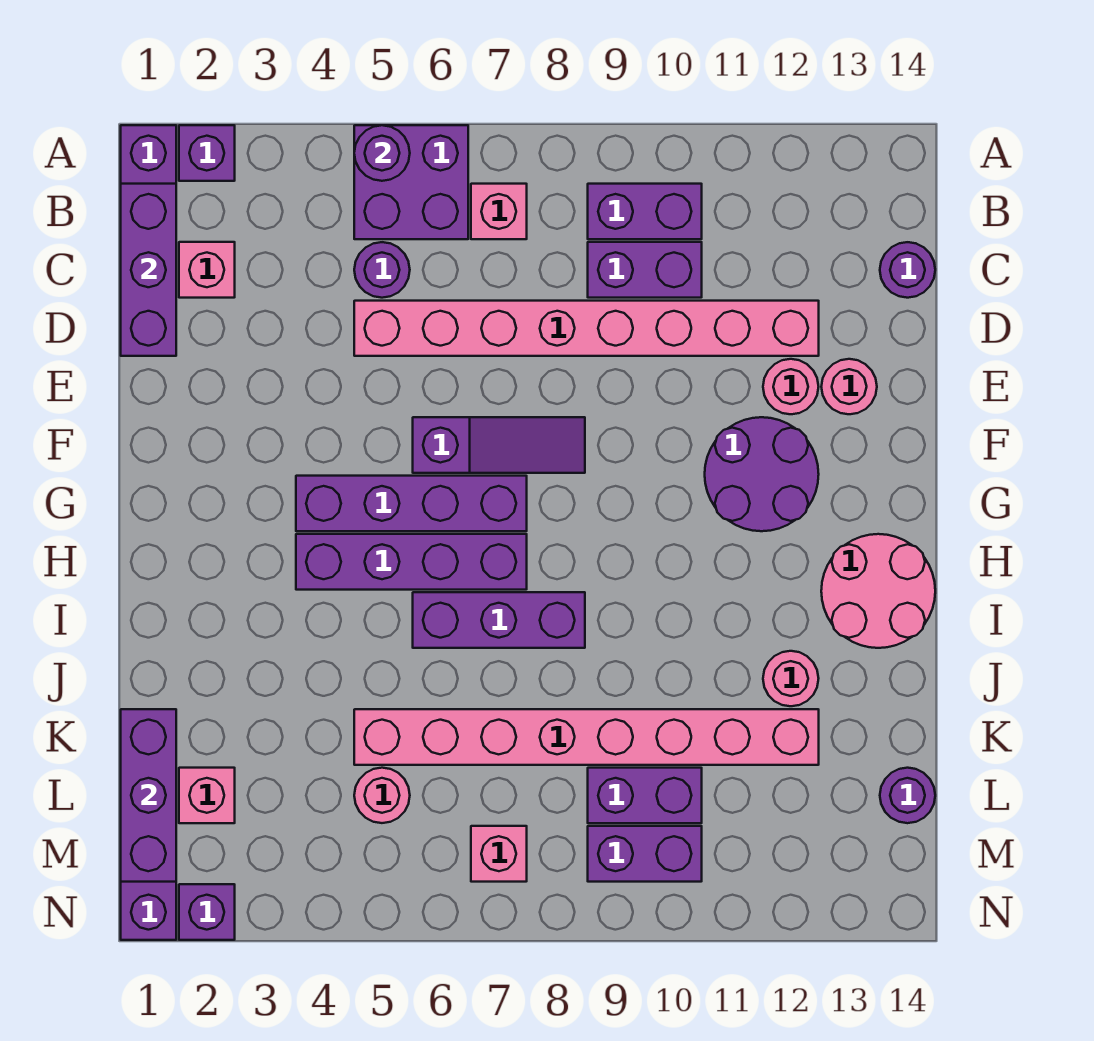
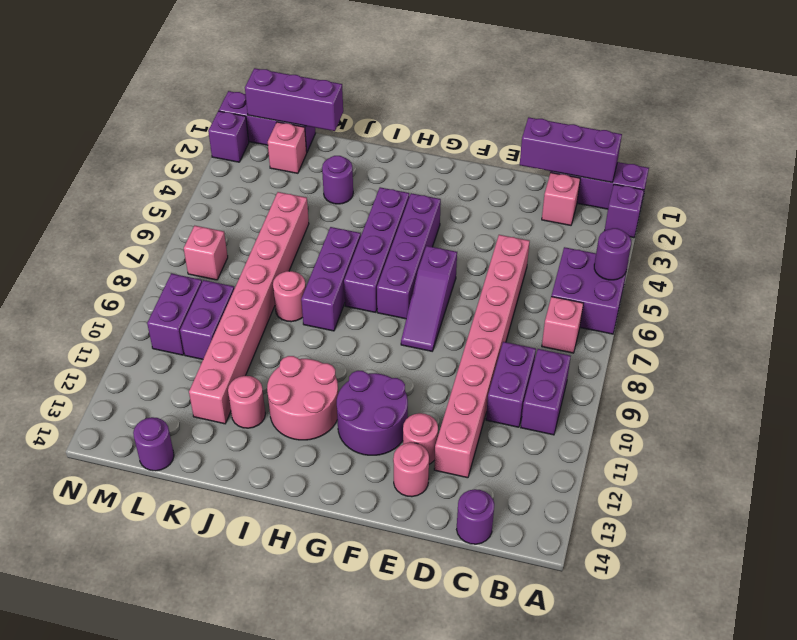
purple round brick C5 level 1 -> purple round brick J3 level 1
pink round brick H13:I14 level 1 -> pink round brick H11:I12 level 1
pink round brick L5 level 1 -> pink round brick J8 level 1

